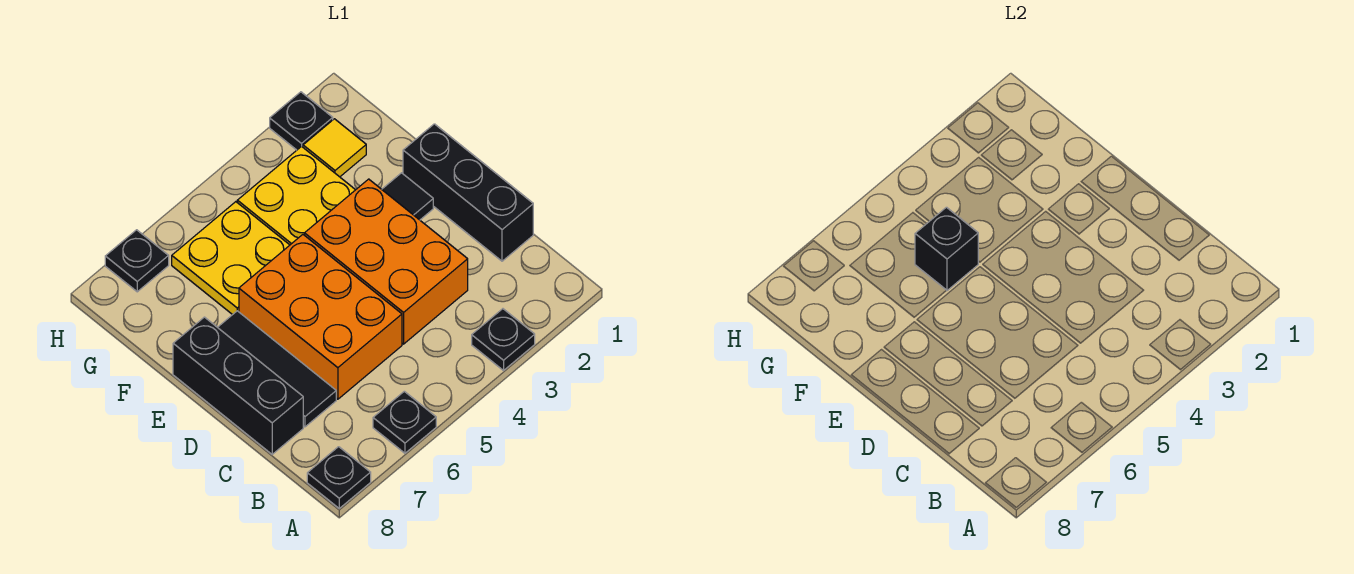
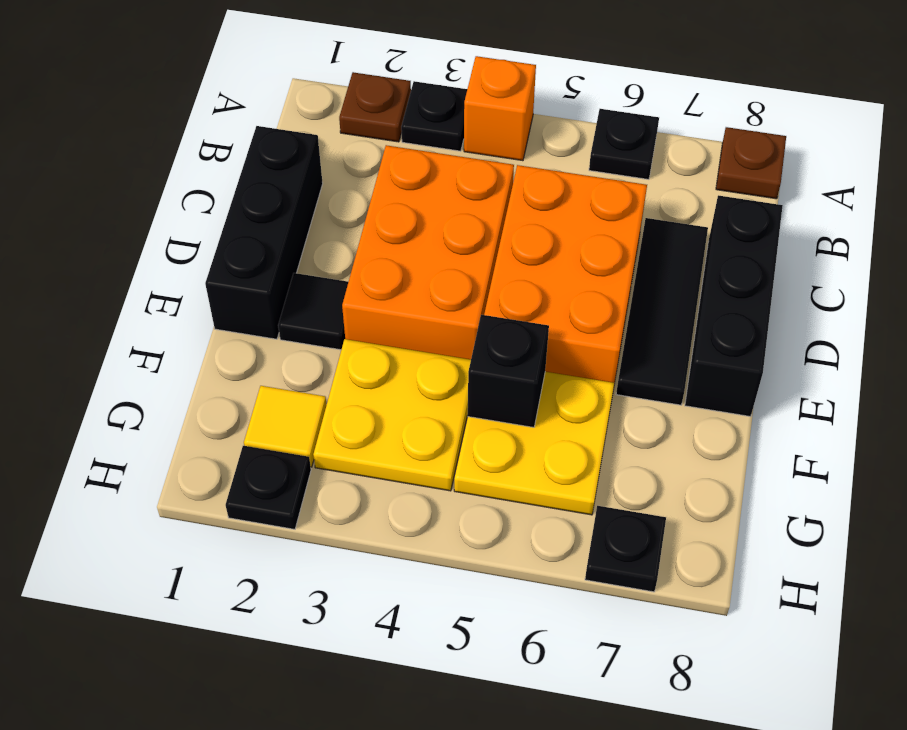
none -> brown plate A2 level 1
none -> orange brick A4 level 1
black plate A8 level 1 -> brown plate A8 level 1

